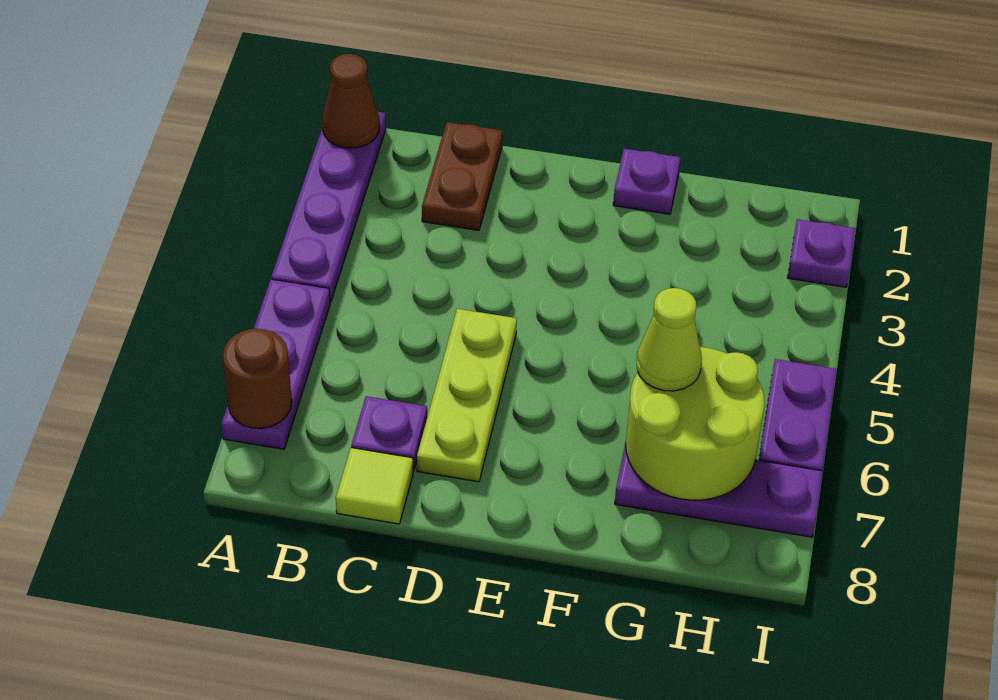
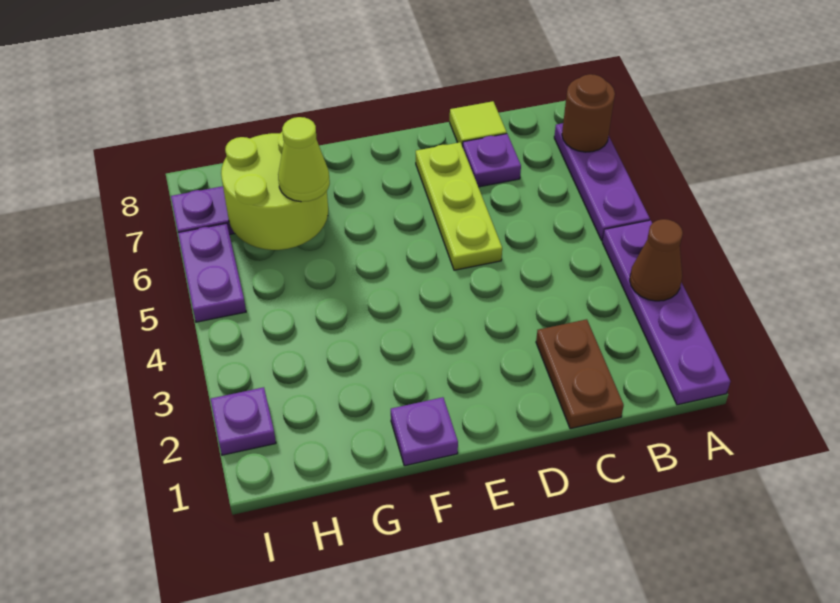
brown cone A1 level 2 -> brown cone A3 level 2

